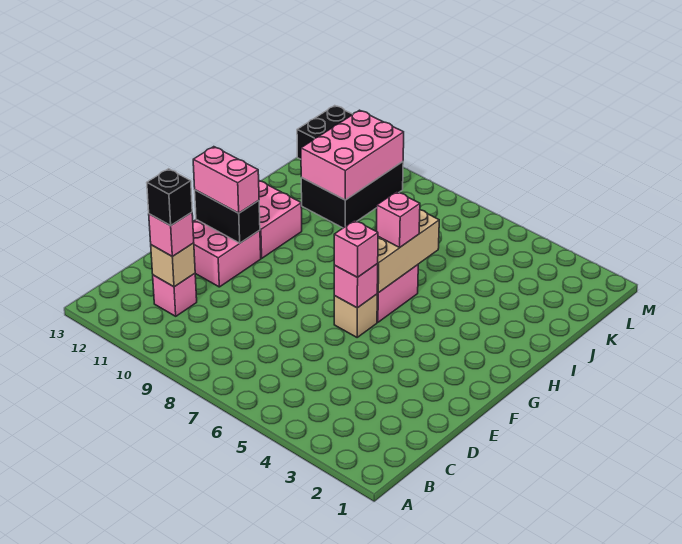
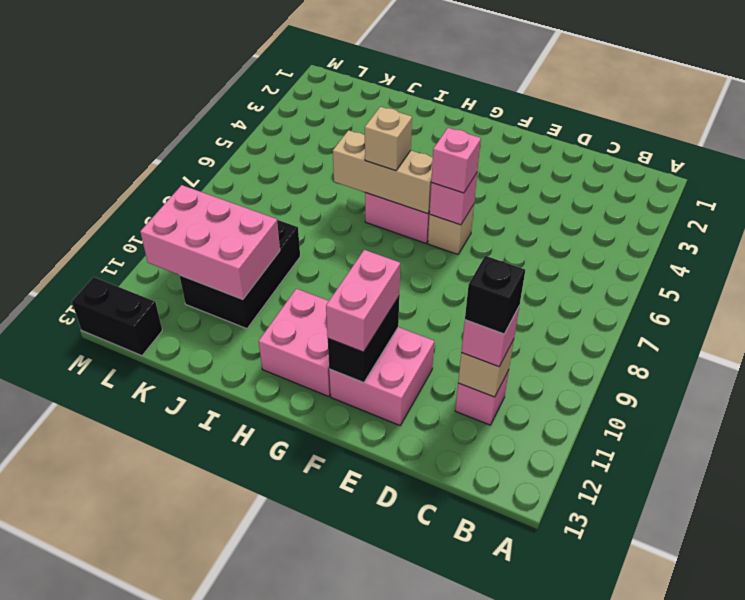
pink brick H6 level 3 -> tan brick H6 level 3
black brick J10:L11 level 1 -> black brick J9:K11 level 1

